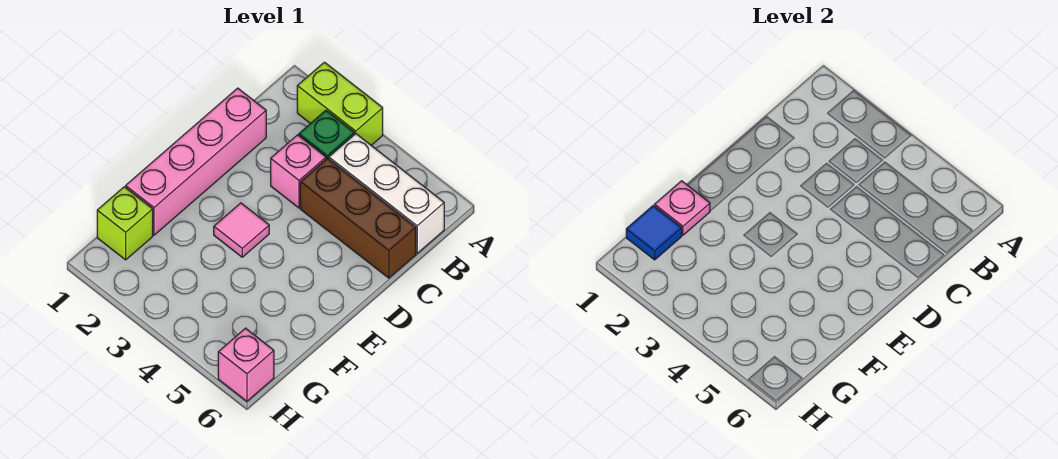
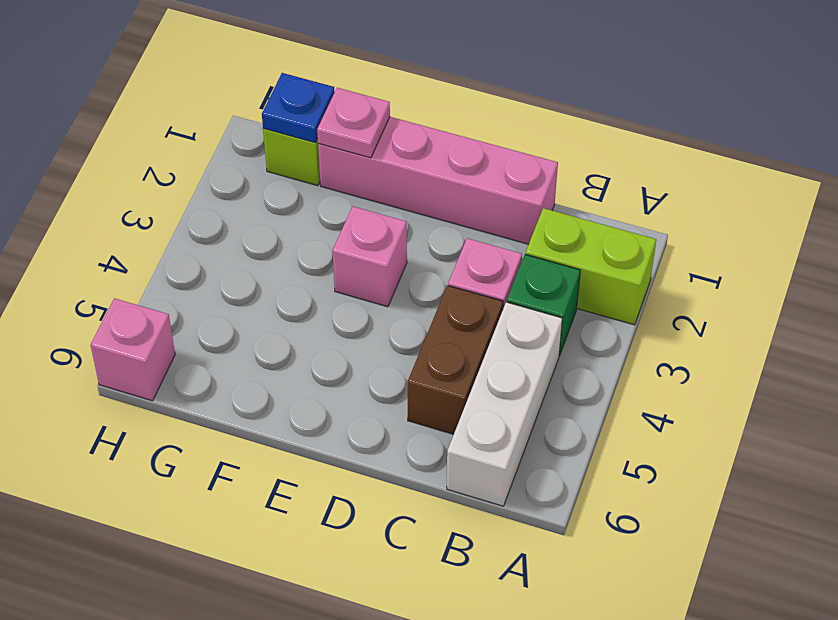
lime brick A2:A3 level 1 -> lime brick A2:B2 level 1
brown brick C4:C6 level 1 -> brown brick C4:C5 level 1
pink tile E3 level 1 -> pink brick E3 level 1
blue tile G1 level 2 -> blue plate G1 level 2

